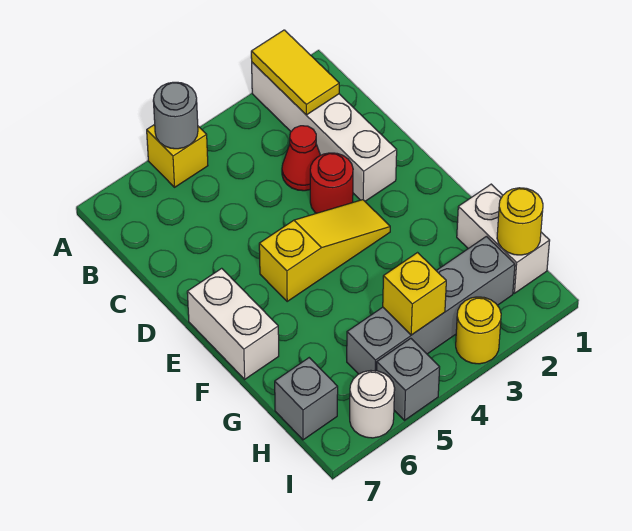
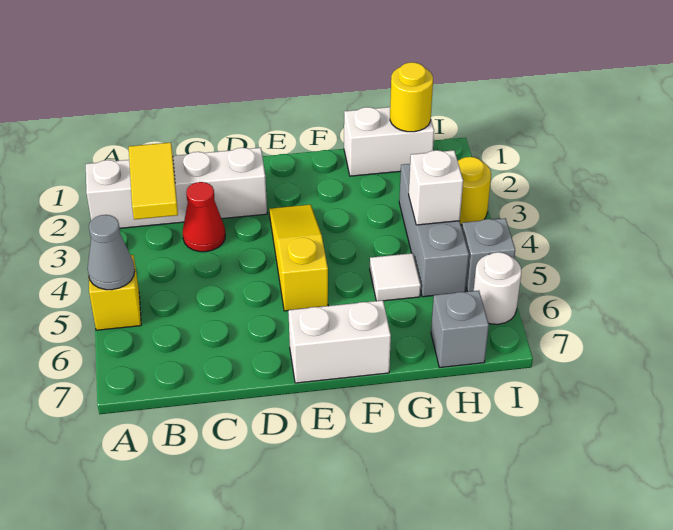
yellow tile A2:B2 level 2 -> yellow tile B2:B3 level 2
grey round brick A5 level 2 -> grey cone A5 level 2
red round brick D3 level 1 -> none
none -> white tile G5 level 1
grey brick H2:H5 level 1 -> grey brick H3:H5 level 1
yellow brick H4 level 2 -> white brick H4 level 2

